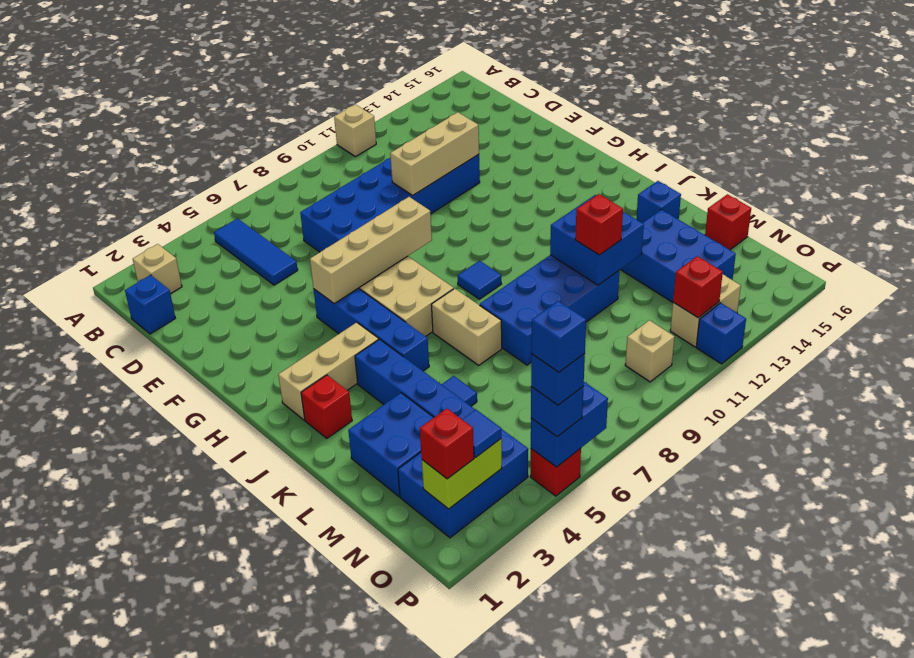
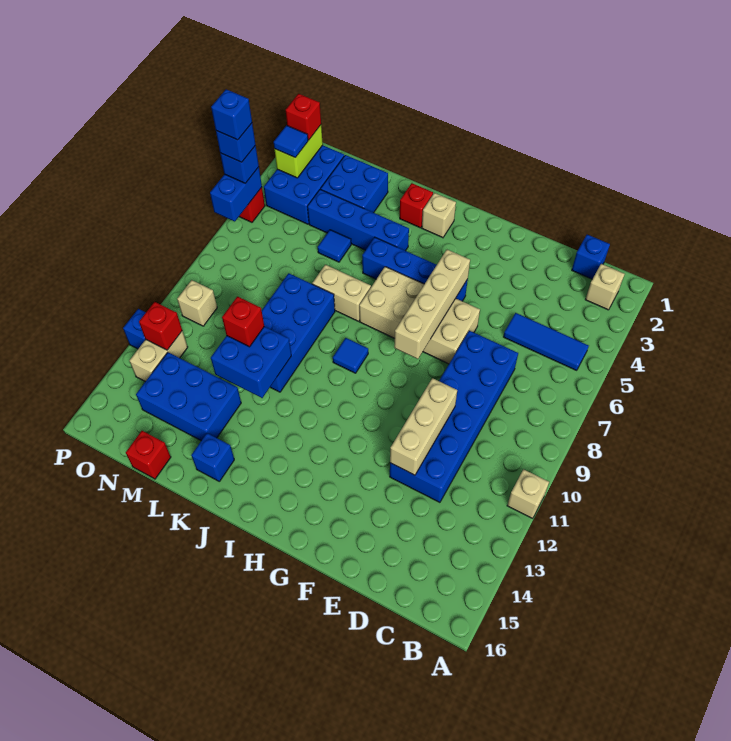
tan brick I2:I4 level 1 -> tan brick I2 level 1

